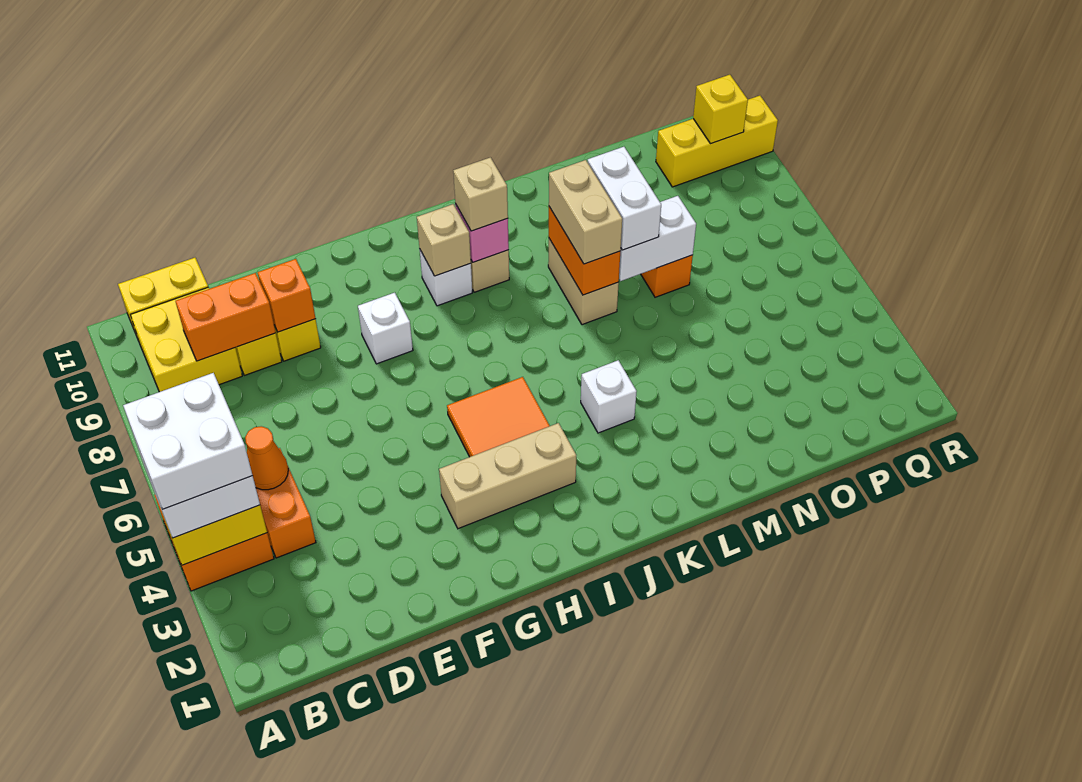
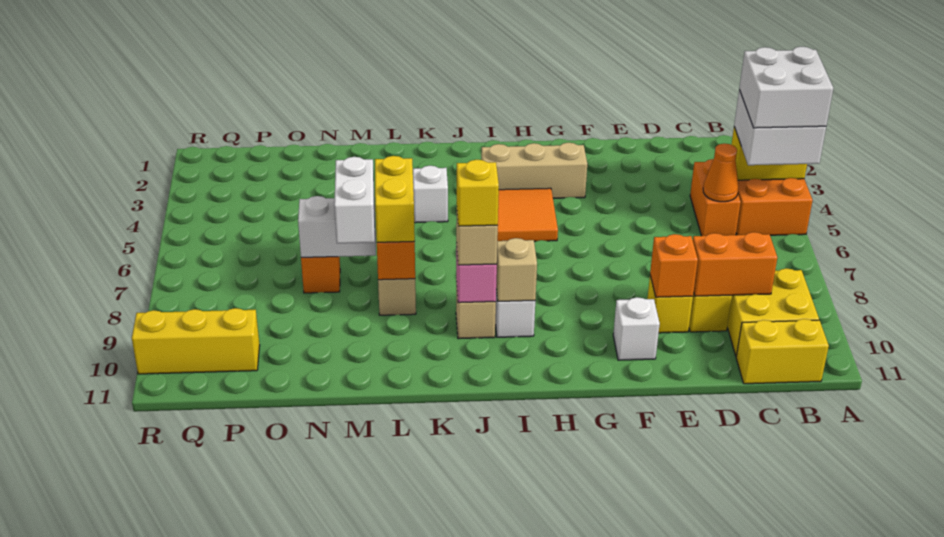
white brick G8 level 1 -> white brick F10 level 1
tan brick L7:L8 level 3 -> yellow brick L7:L8 level 3
yellow brick Q10 level 2 -> yellow brick J9 level 4

